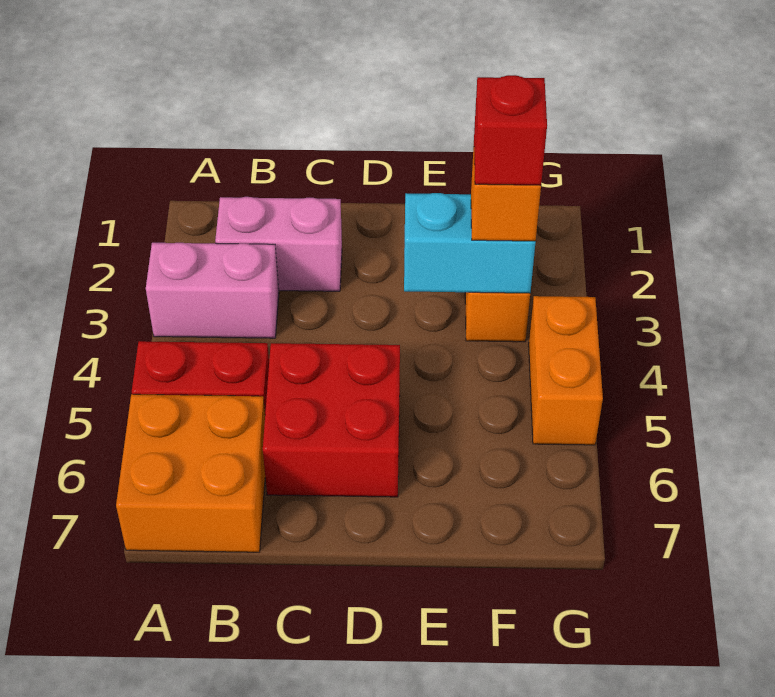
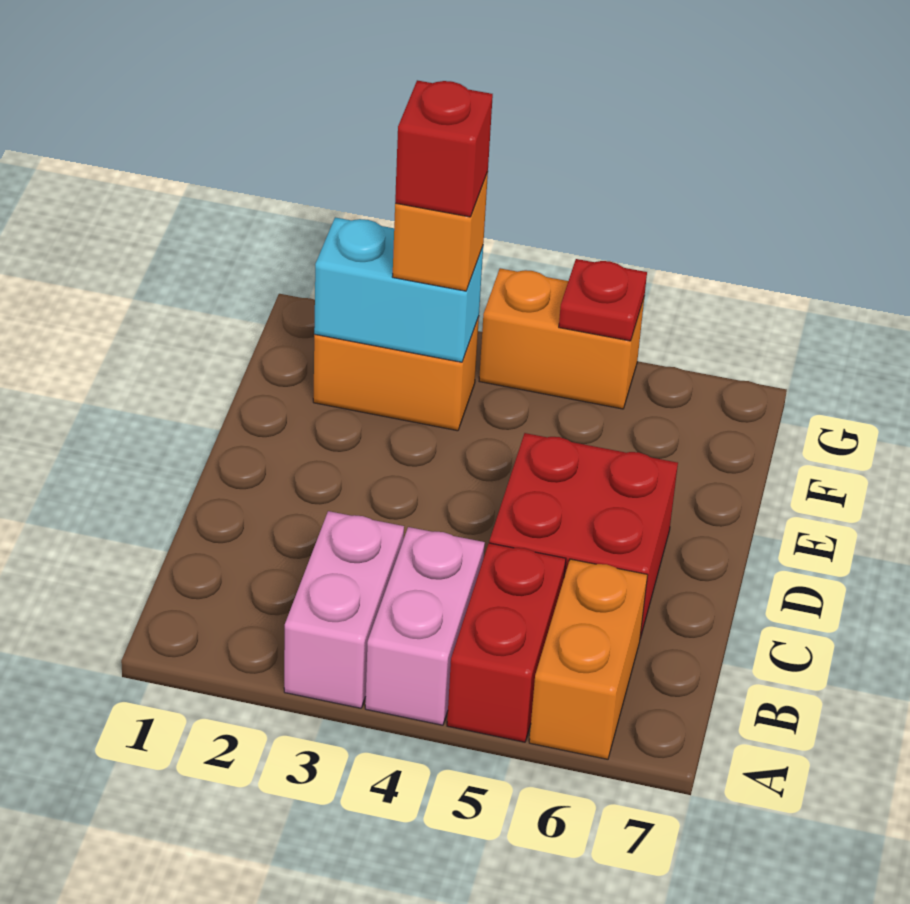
orange brick A6:B7 level 1 -> orange brick A6:B6 level 1
pink brick B2:C2 level 1 -> pink brick A4:B4 level 1
cyan brick E3:F3 level 2 -> cyan brick F2:F3 level 2
none -> red plate G5 level 2

